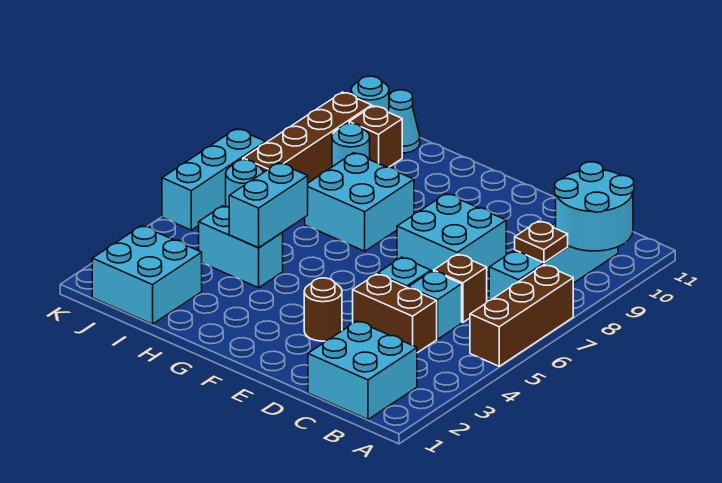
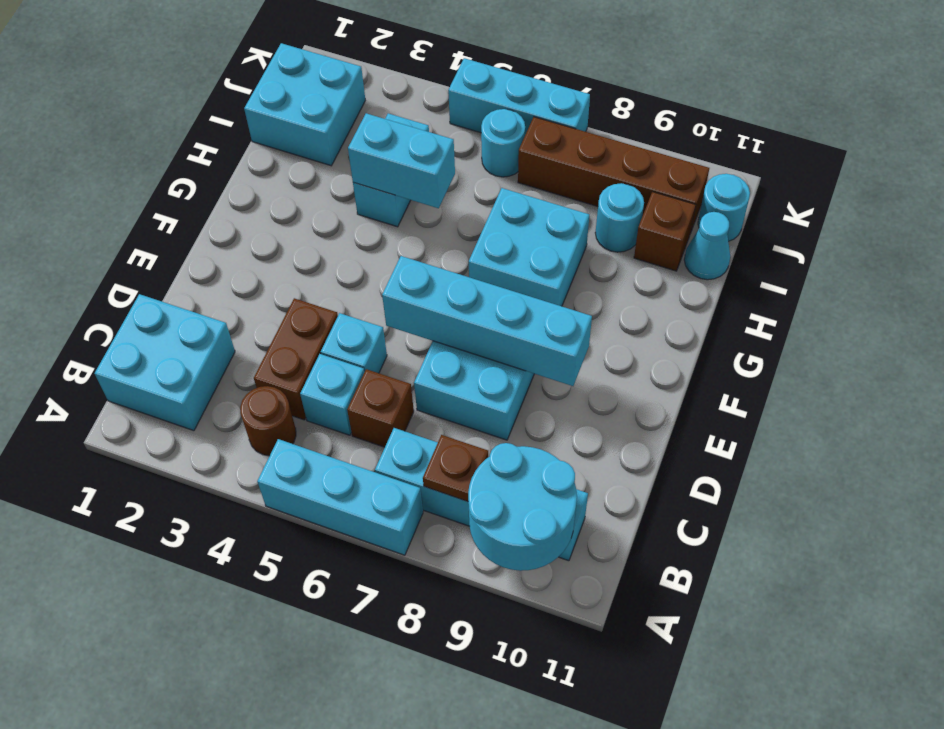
brown brick A5:A7 level 1 -> cyan brick A5:A7 level 1
brown round brick E3 level 1 -> brown round brick B4 level 1
none -> cyan brick E6:E9 level 2

